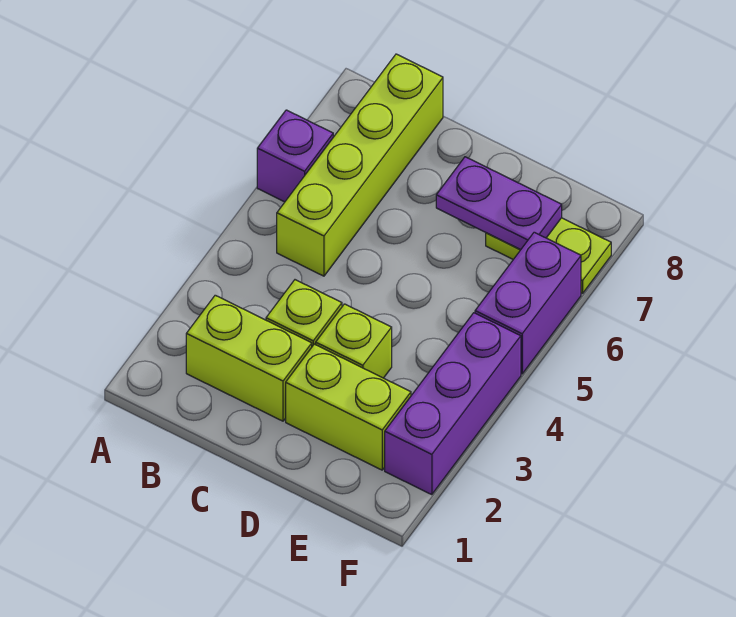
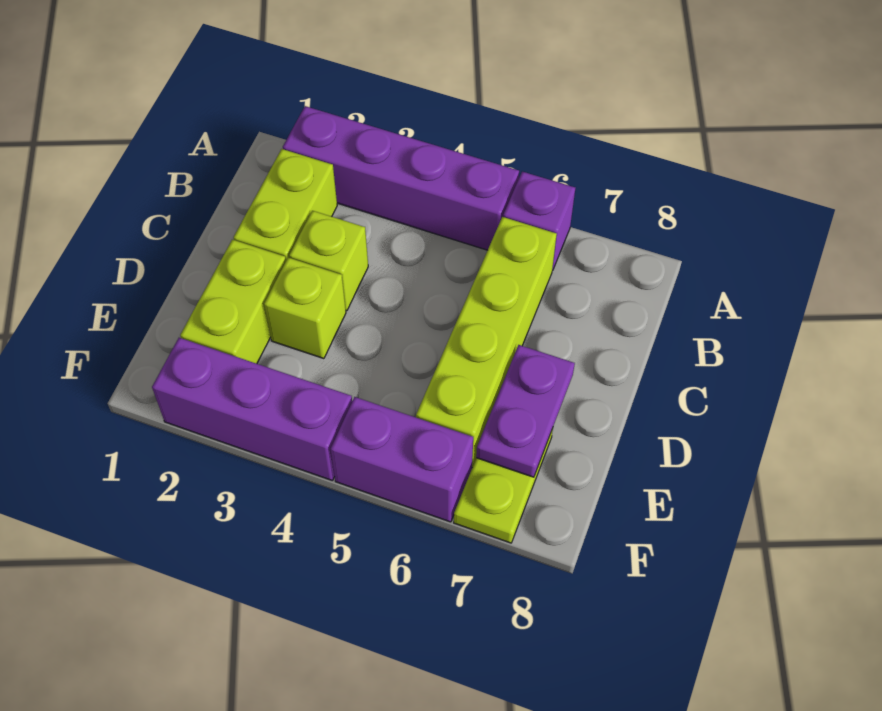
none -> purple brick A2:A5 level 1
lime brick B5:B8 level 1 -> lime brick B6:E6 level 1

